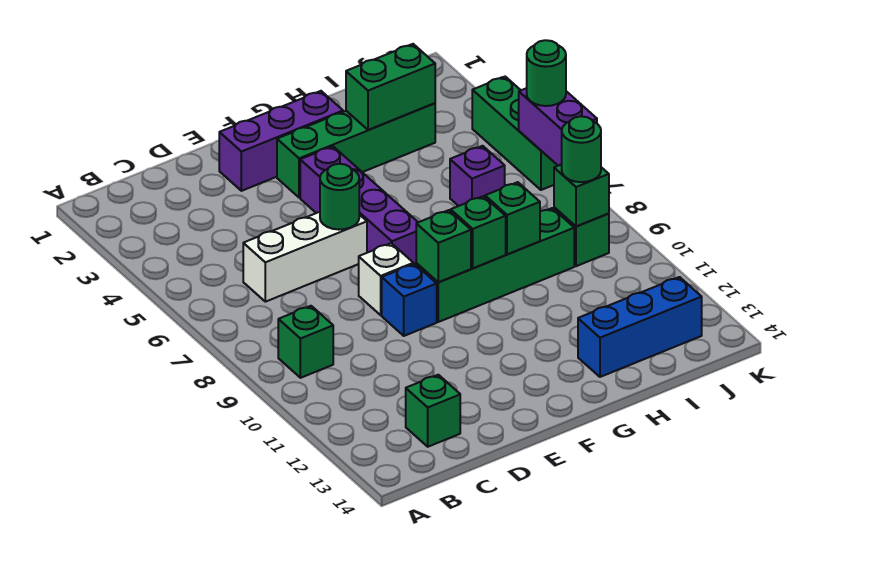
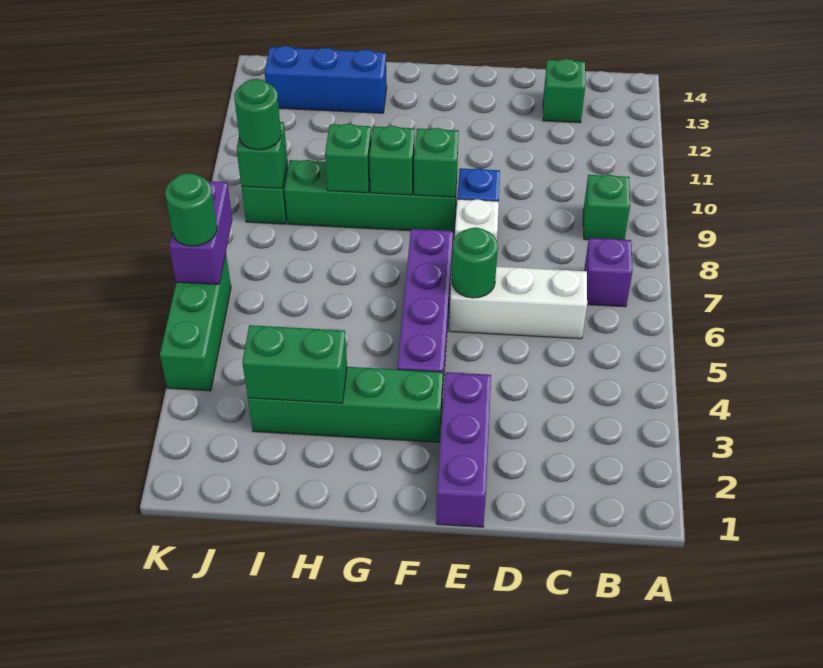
purple brick E2:G2 level 1 -> purple brick E1:E3 level 1
purple brick I6 level 1 -> purple brick B7 level 1

